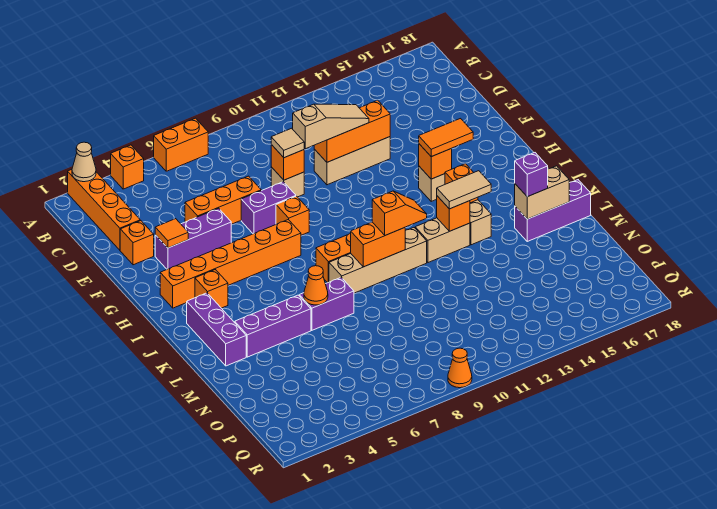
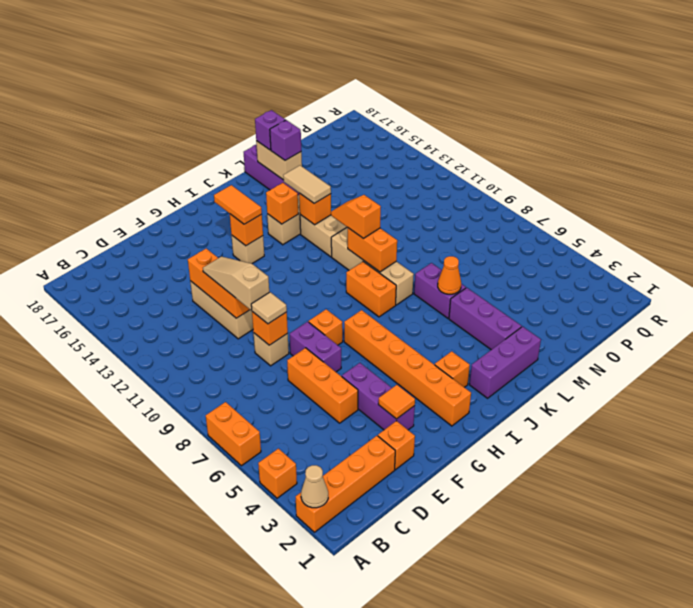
none -> purple brick L17 level 3
orange cone R9 level 1 -> none

